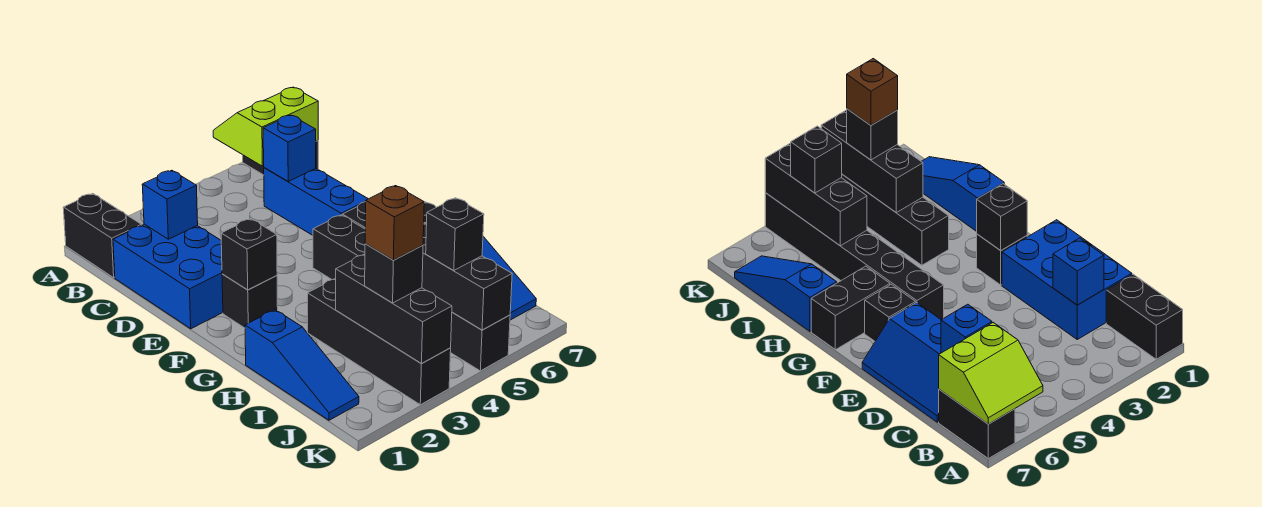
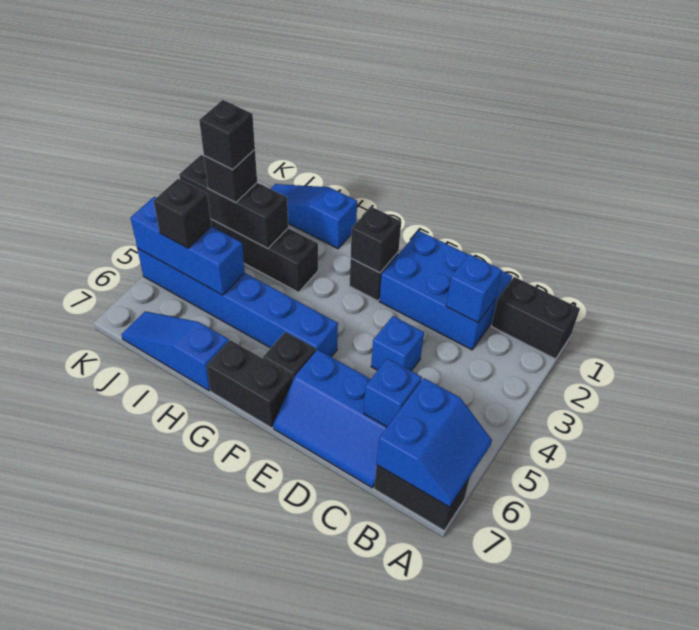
lime slope A6:B7 level 2 top B -> blue slope A6:B7 level 2 top B
none -> blue brick D4 level 1
black brick F5:K5 level 1 -> blue brick F5:K5 level 1
black brick G6:G7 level 1 -> black brick F7:G7 level 1
black brick I5:K5 level 2 -> blue brick I5:K5 level 2
brown brick J3 level 4 -> black brick J3 level 4

